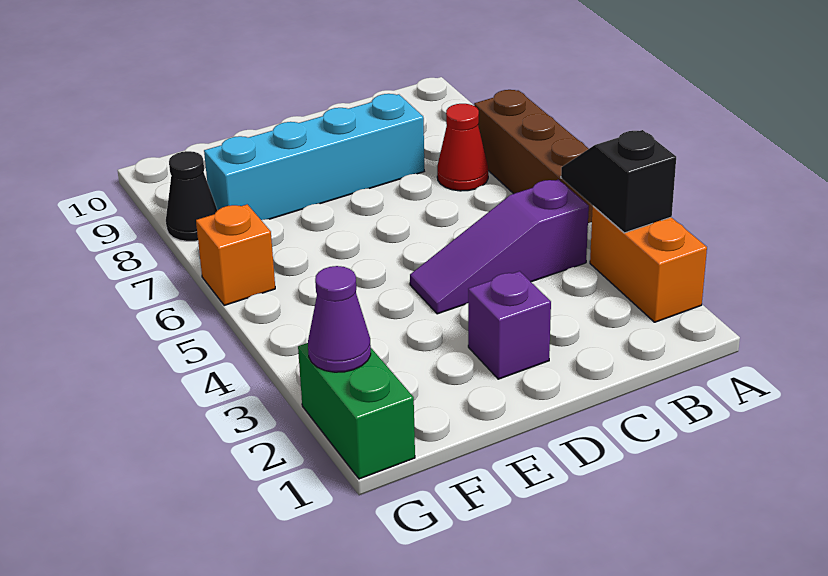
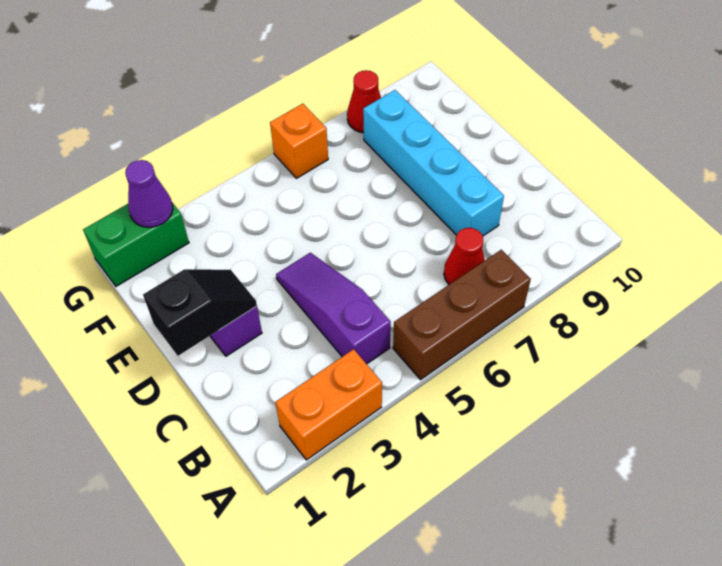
black slope A3:A4 level 2 top 3 -> black slope D1:D2 level 2 top 1
black cone G8 level 1 -> red cone G8 level 1

